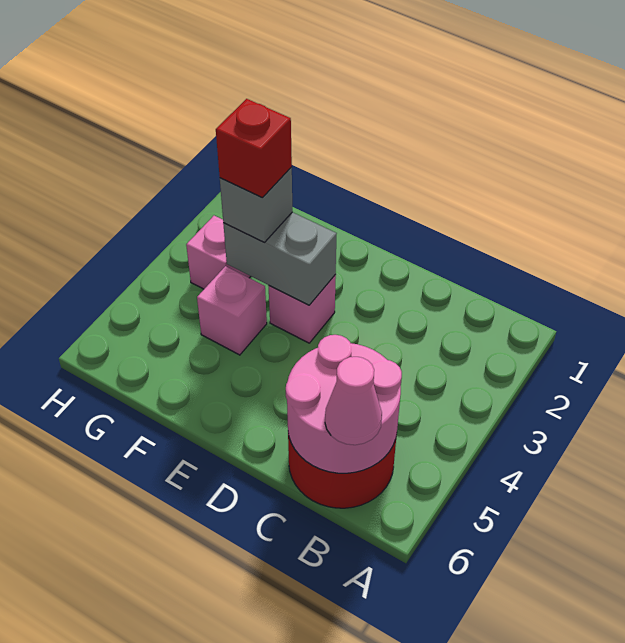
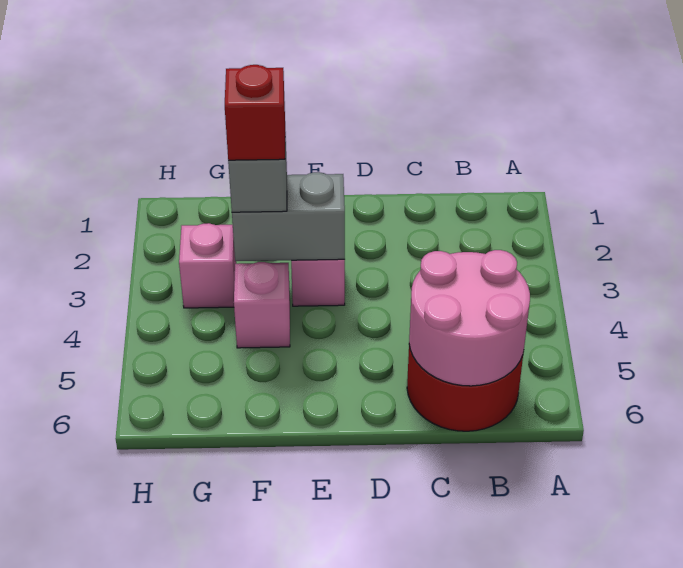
pink cone B6 level 3 -> none

